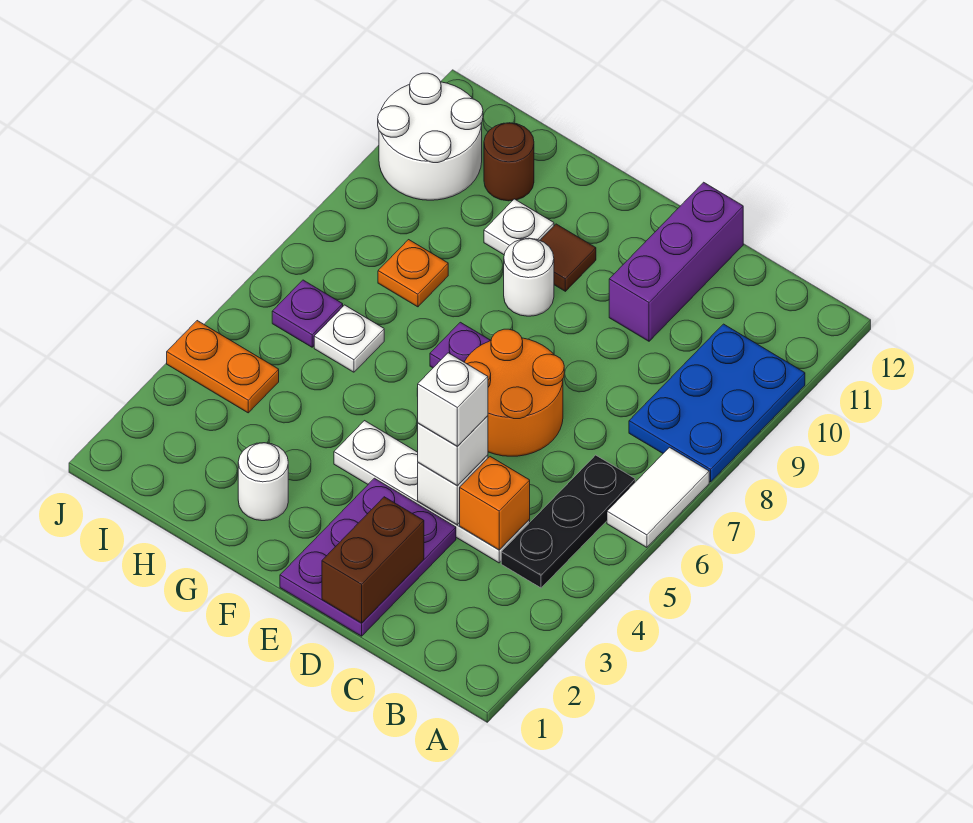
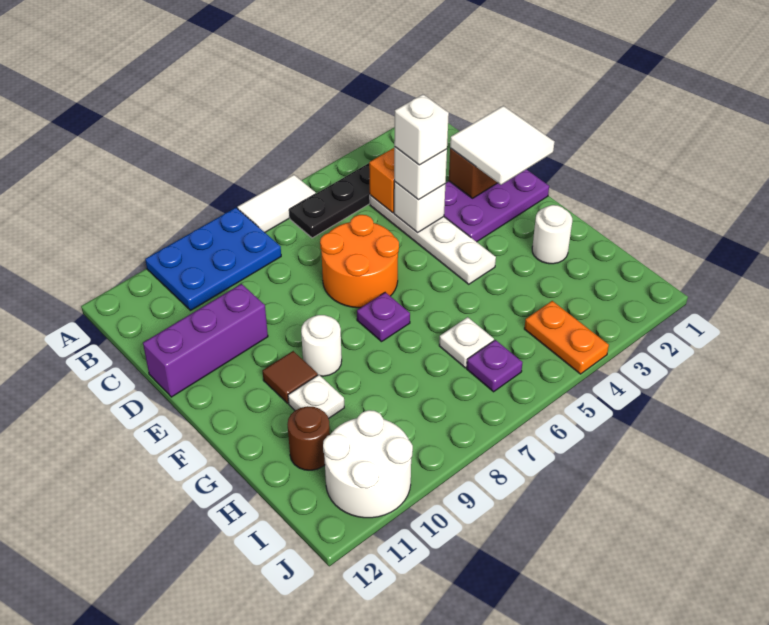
none -> white tile D1:E2 level 3
orange plate H8 level 1 -> none

